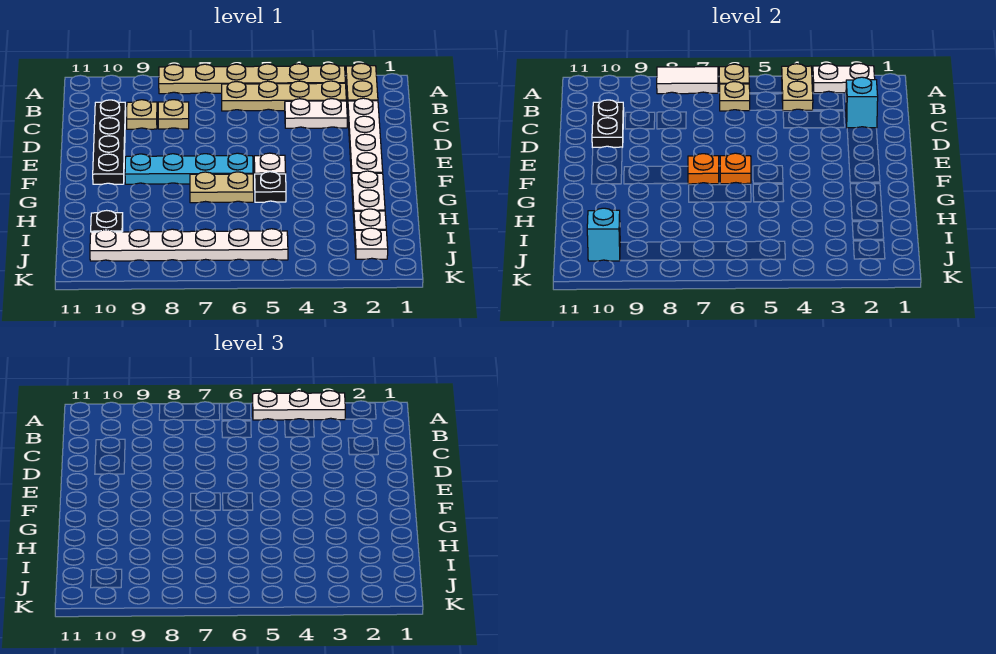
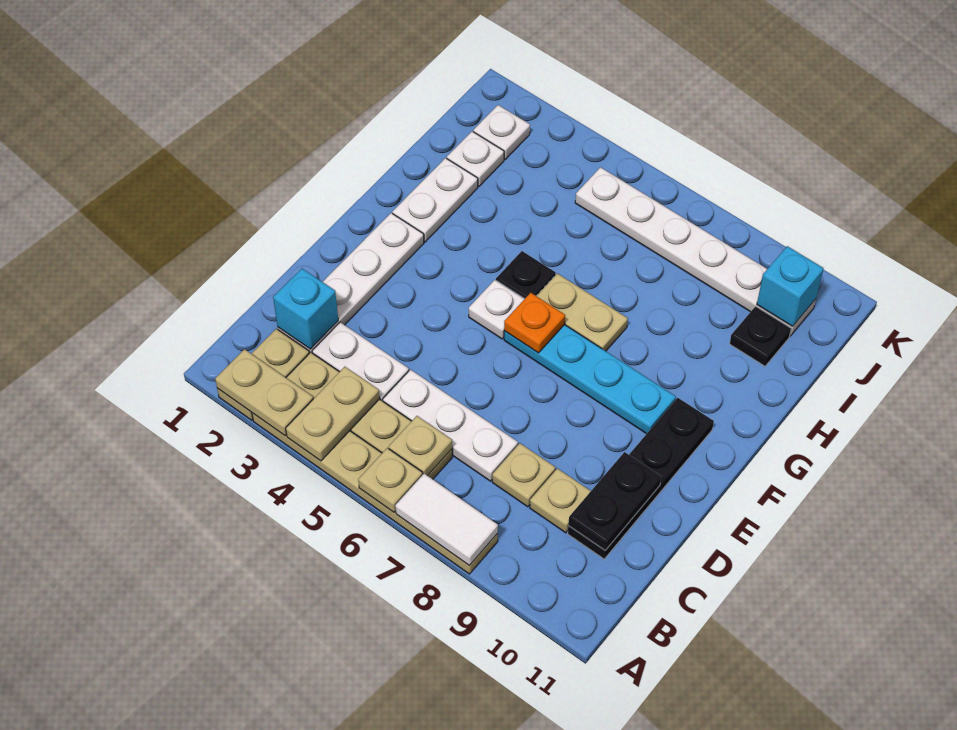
white plate A2:A3 level 2 -> tan plate A2:A3 level 2
white plate A3:A5 level 3 -> white plate C5:C7 level 1
orange plate F7 level 2 -> none

